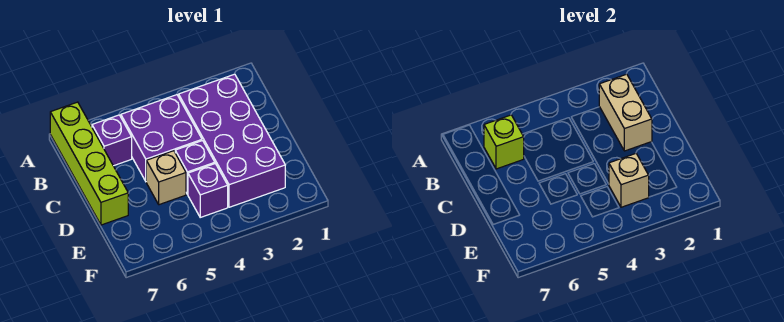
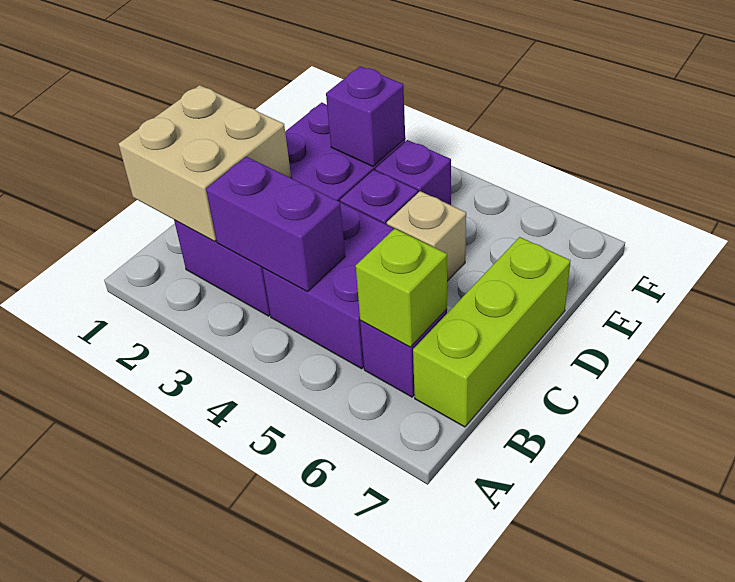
lime brick A7:D7 level 1 -> lime brick B7:D7 level 1
tan brick B2:C2 level 2 -> tan brick B1:C2 level 2
none -> purple brick B3:B4 level 2
tan brick E3 level 2 -> purple brick E3 level 2

